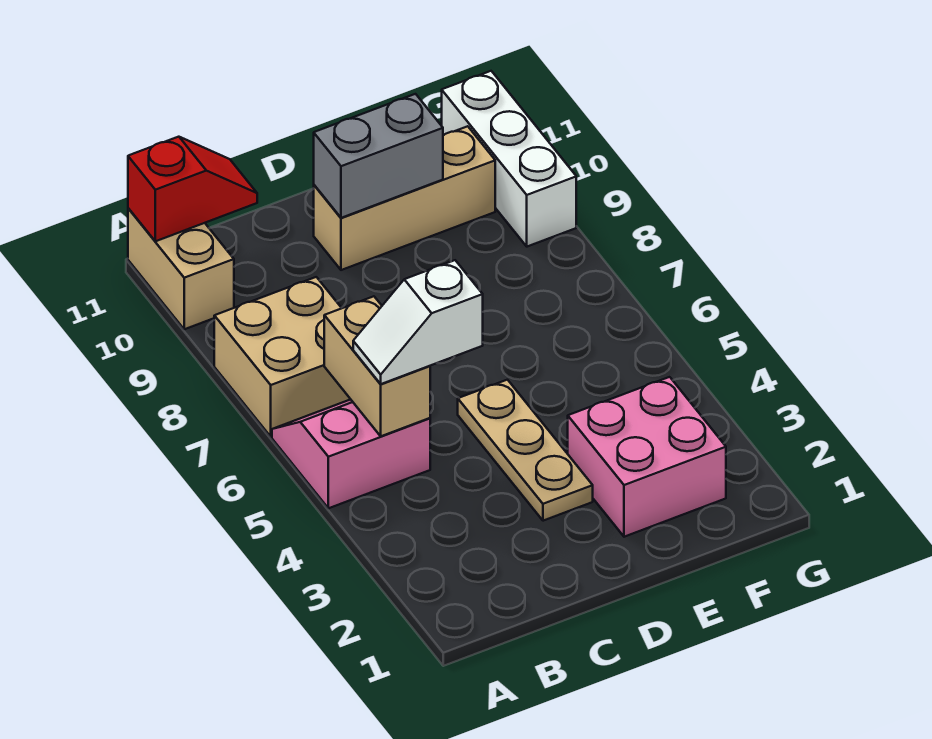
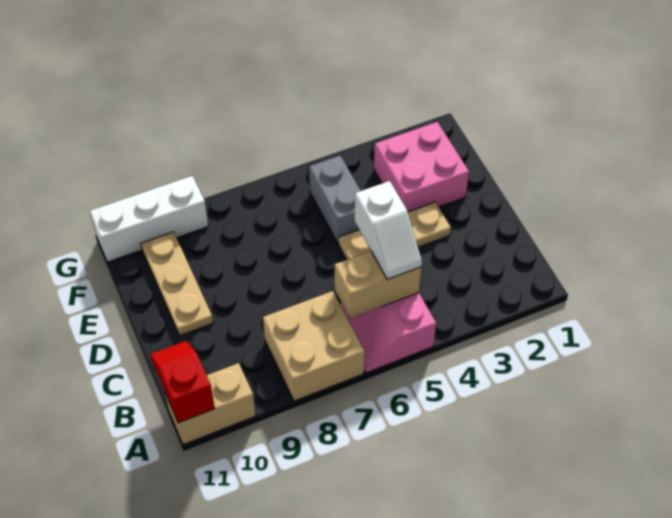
tan brick D10:F10 level 1 -> tan plate D10:F10 level 1
grey brick D10:E10 level 2 -> grey brick E5:F5 level 1

